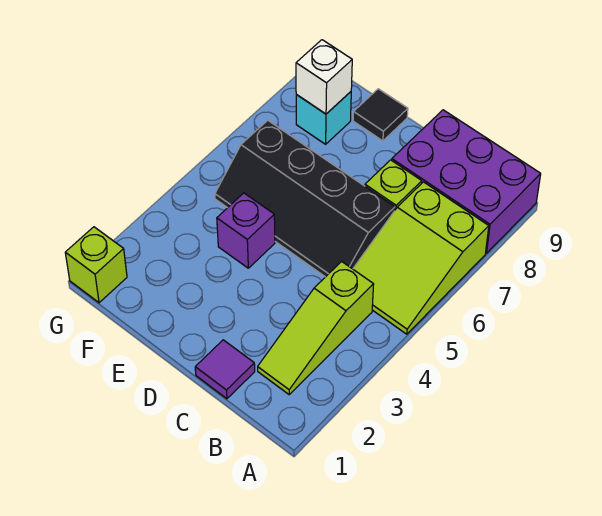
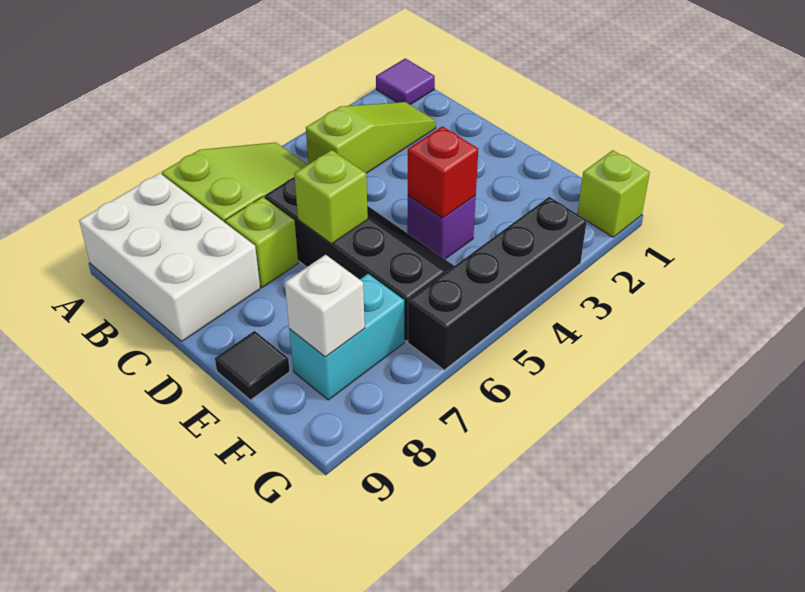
purple brick A8:C9 level 1 -> white brick A8:C9 level 1
purple tile C1 level 1 -> purple tile A1 level 1
none -> lime brick D6 level 2
none -> red brick E4 level 2
cyan brick F8 level 1 -> cyan brick F7:F8 level 1
none -> black brick G3:G6 level 1

